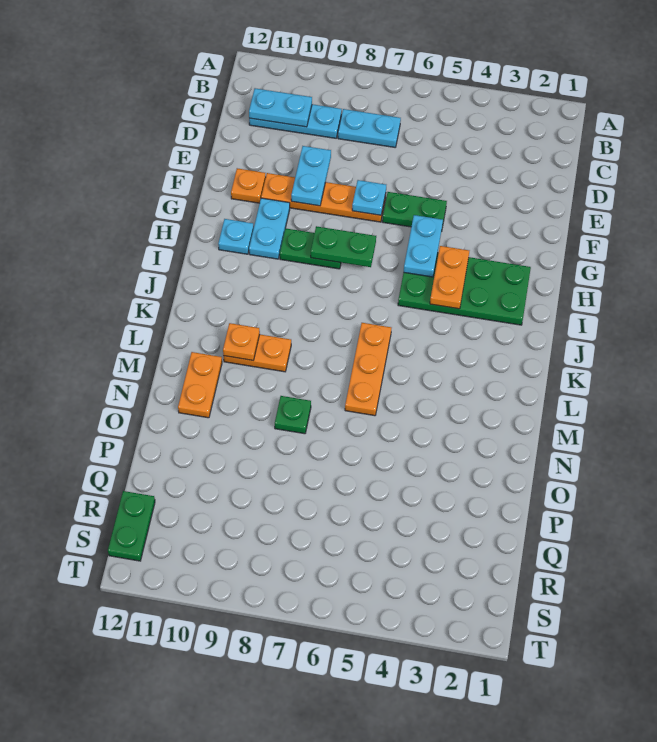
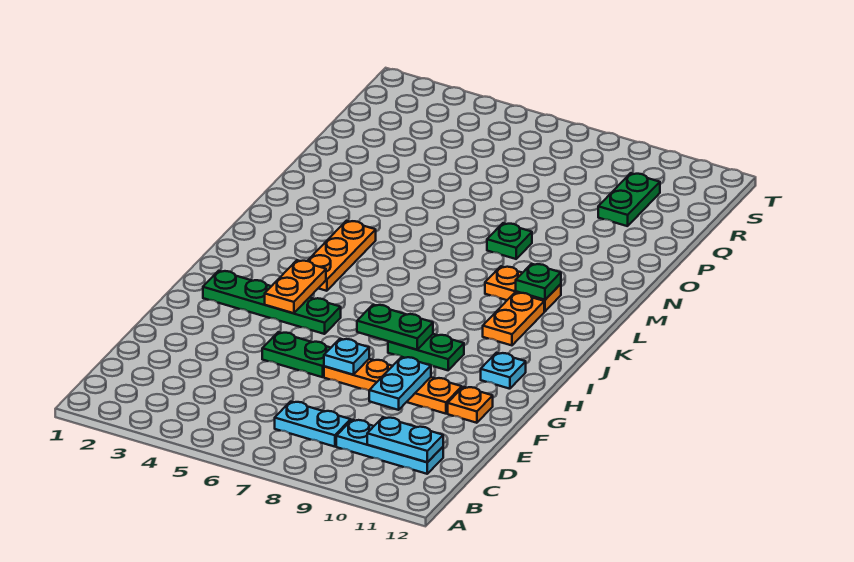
cyan plate G5:H5 level 2 -> none
cyan plate G10:H10 level 1 -> none
green plate H2:I5 level 1 -> green plate H2:H5 level 1
orange plate K6:M6 level 1 -> orange plate J4:L4 level 1
orange plate L10 level 2 -> green plate L10 level 2
orange plate M11:N11 level 1 -> orange plate J10:K10 level 1
green plate R12:S12 level 1 -> green plate Q10:R10 level 1

